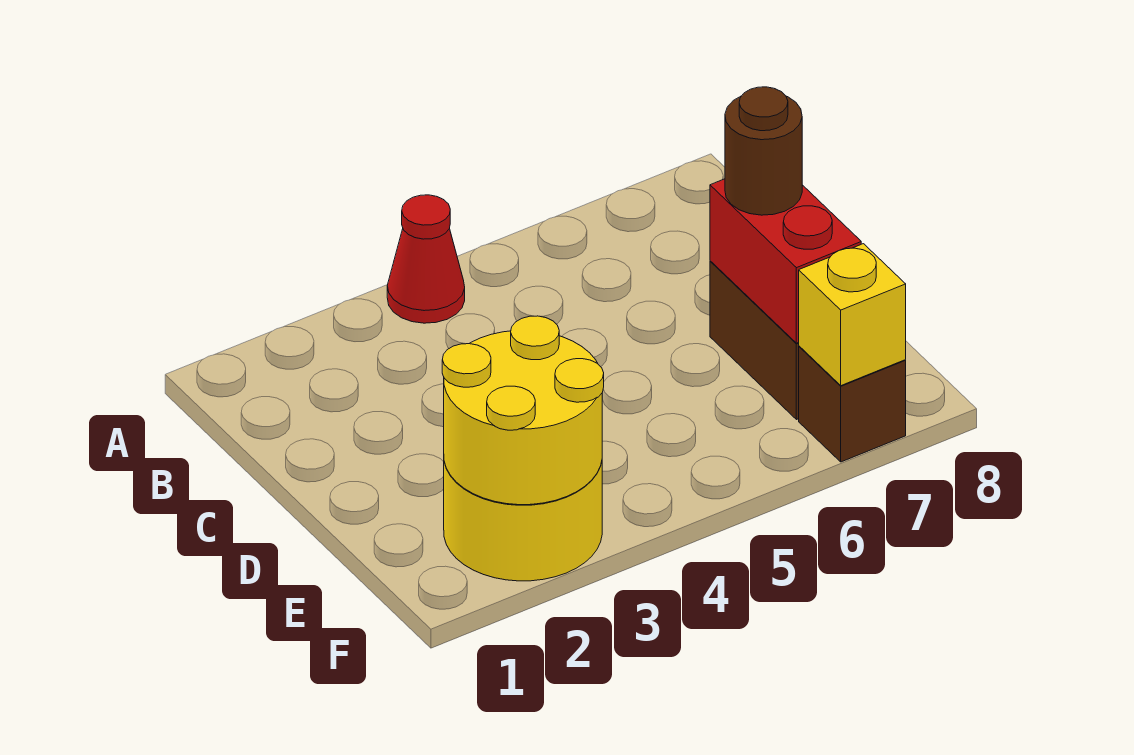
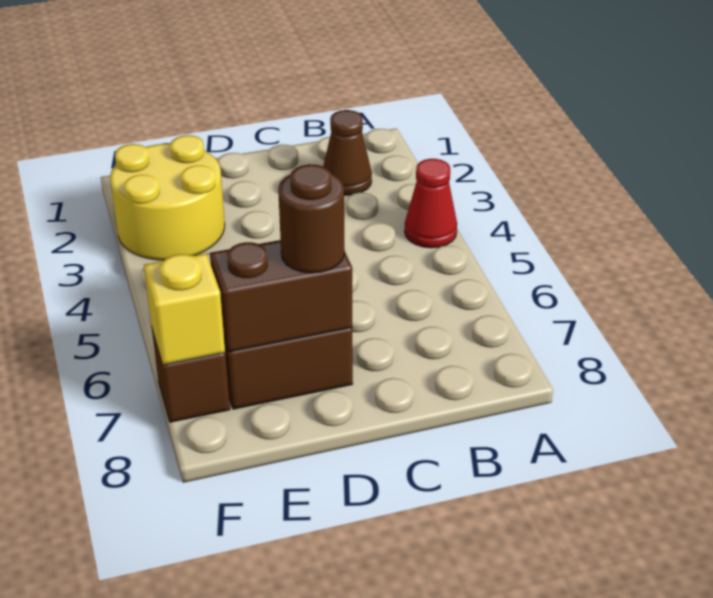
none -> brown cone B2 level 1
red brick D7:E7 level 2 -> brown brick D7:E7 level 2
yellow round brick E2:F3 level 2 -> none

